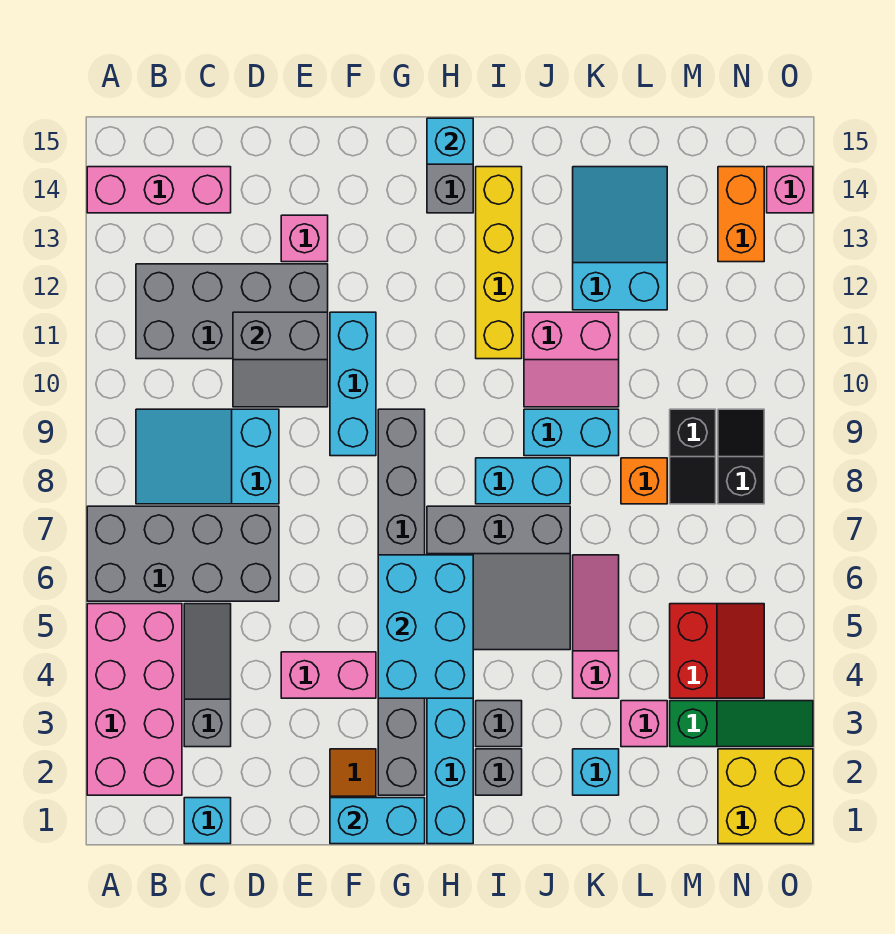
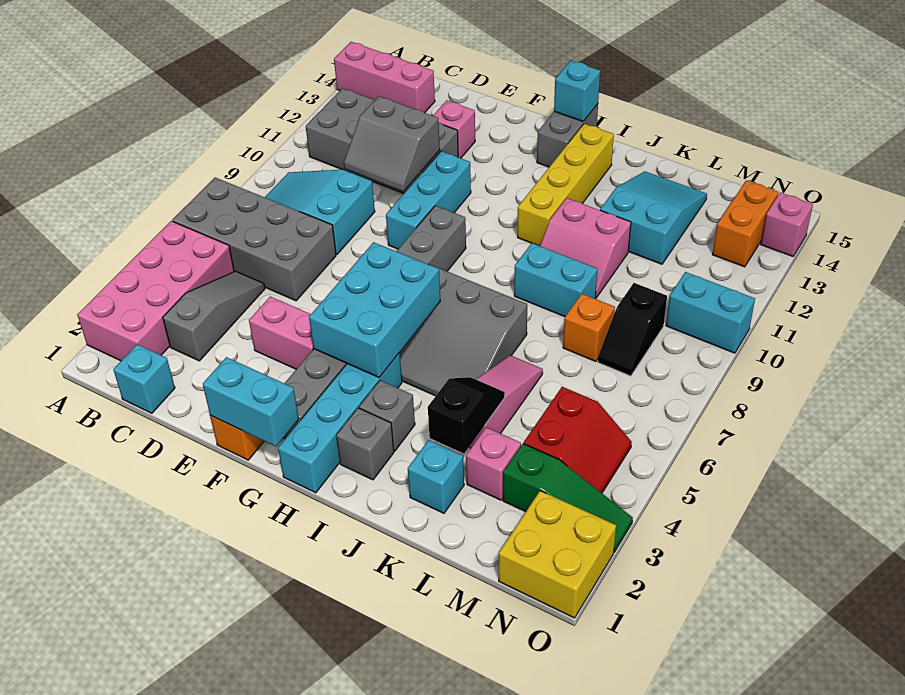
cyan brick I8:J8 level 1 -> cyan brick N10:O10 level 1
black slope N8:N9 level 1 top 8 -> black slope K3:K4 level 2 top 3

